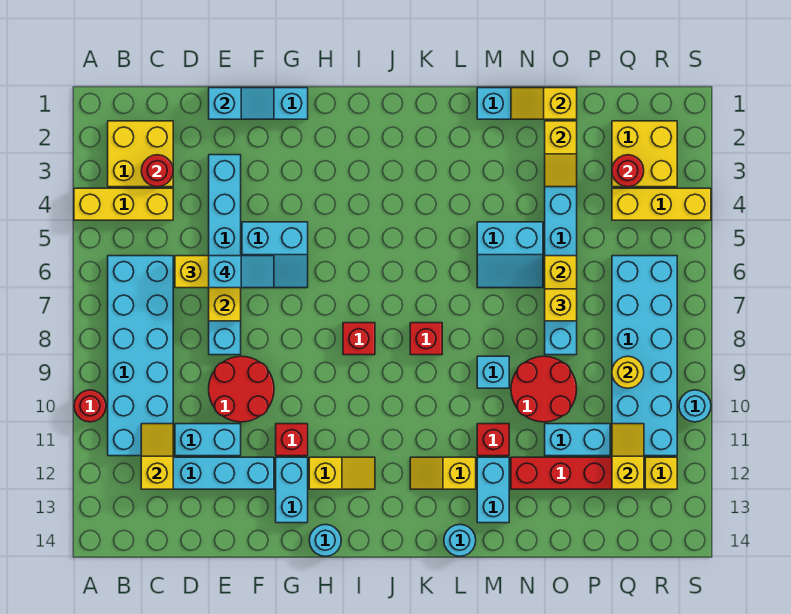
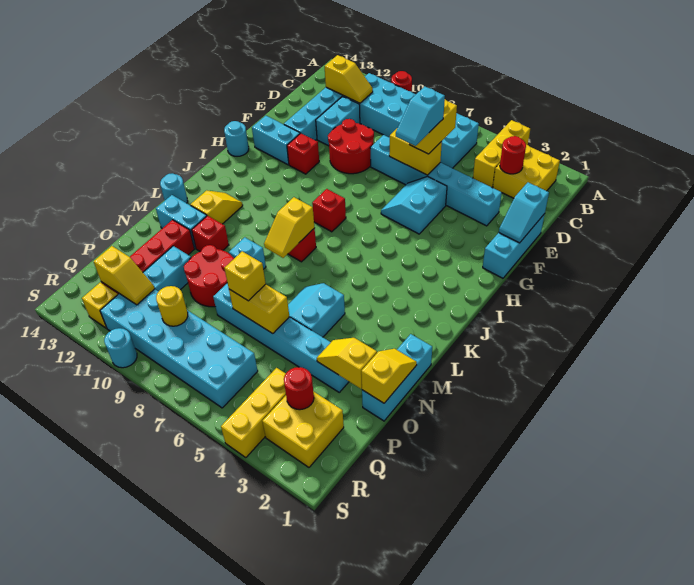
yellow slope H12:I12 level 1 top H -> yellow slope K8:L8 level 2 top K

